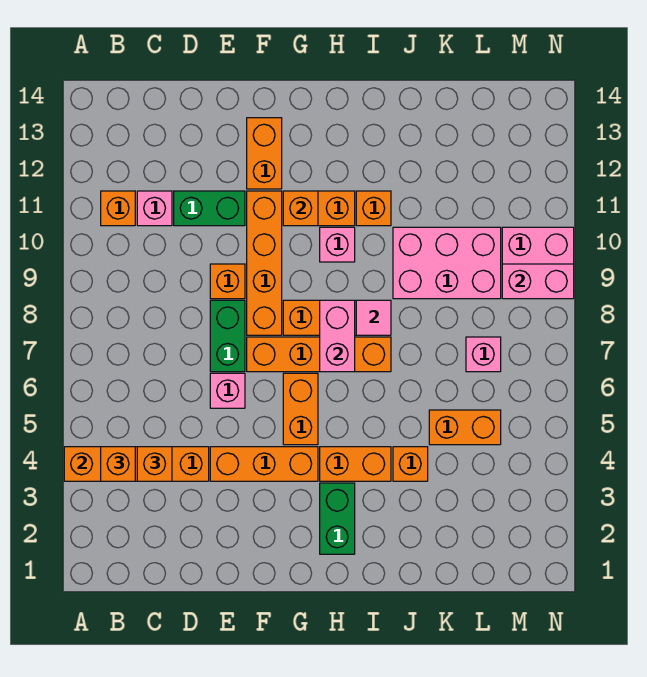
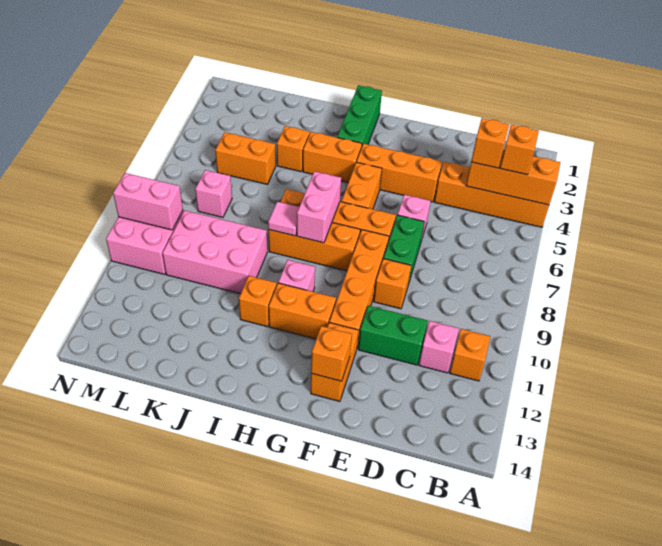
orange brick G11 level 2 -> orange brick F13 level 2
green brick H2:H3 level 1 -> green brick H1:H3 level 1

